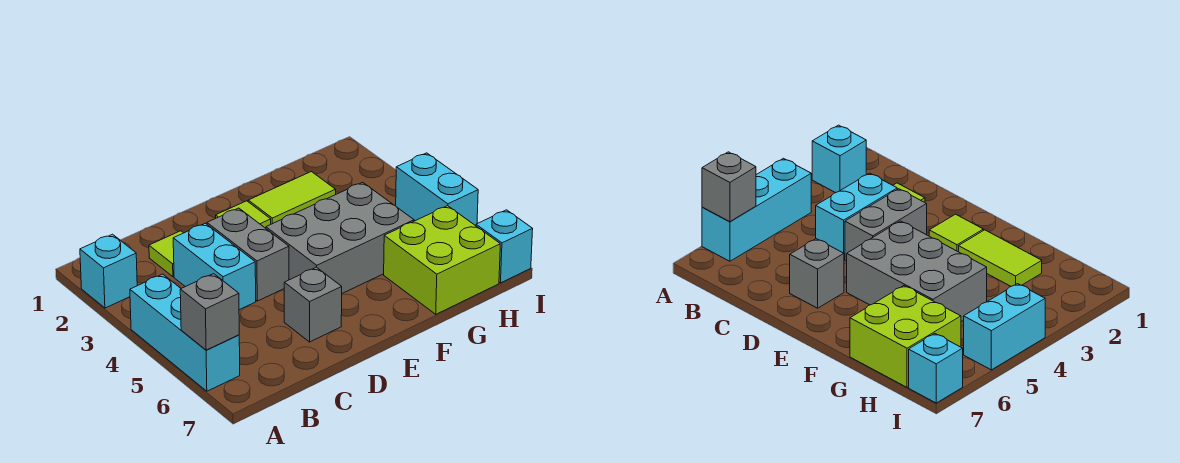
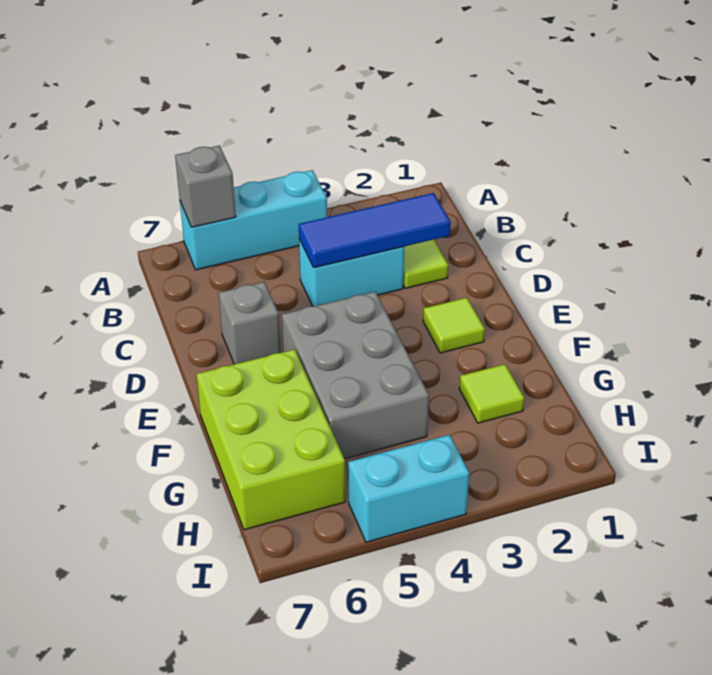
cyan brick A2 level 1 -> none
none -> blue tile C2:C4 level 2
grey brick D3:D4 level 1 -> none
lime tile F2:G2 level 1 -> lime tile G2 level 1
lime brick G6:H7 level 1 -> lime brick F6:H7 level 1
cyan brick I7 level 1 -> none

